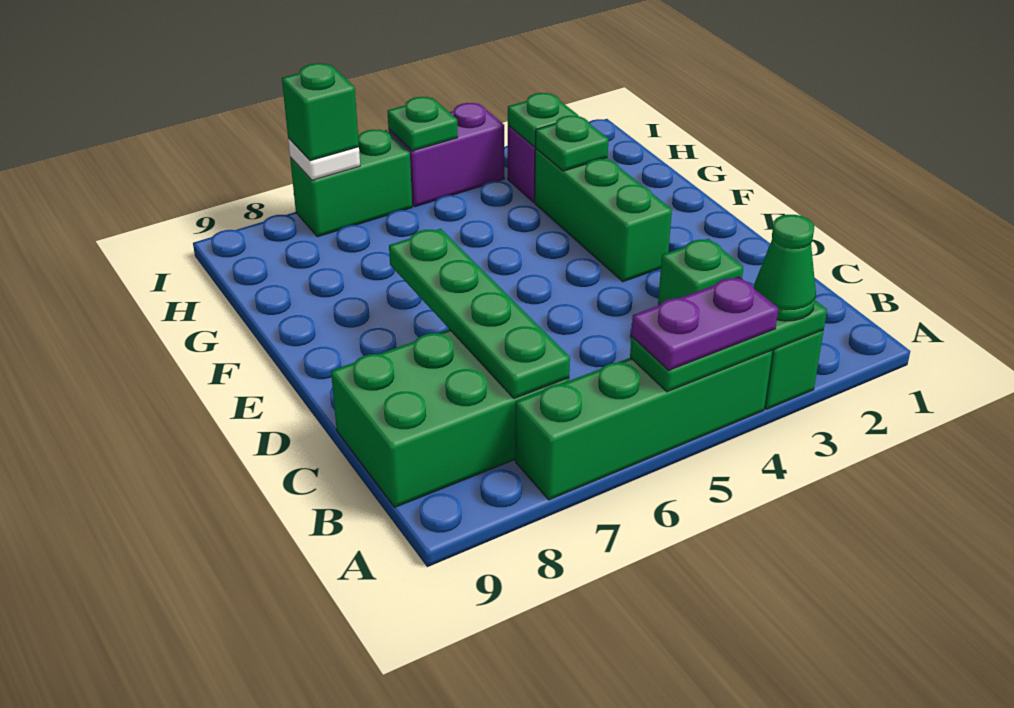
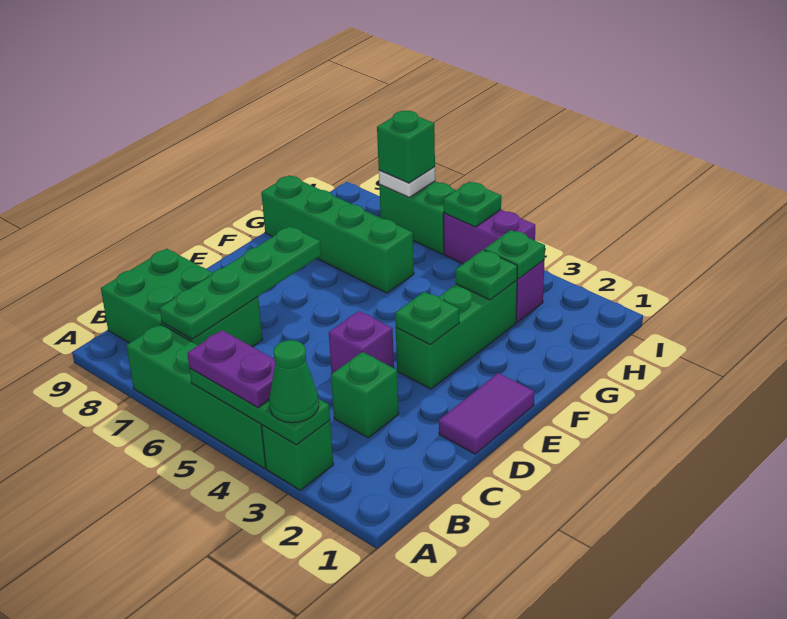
none -> purple tile D1:E1 level 1
none -> purple brick D4 level 1
none -> green plate E3 level 2
none -> green brick G6:G9 level 1

